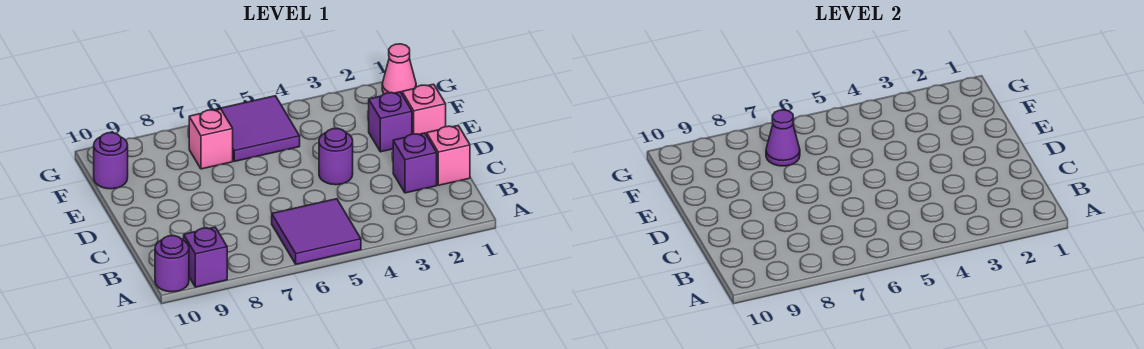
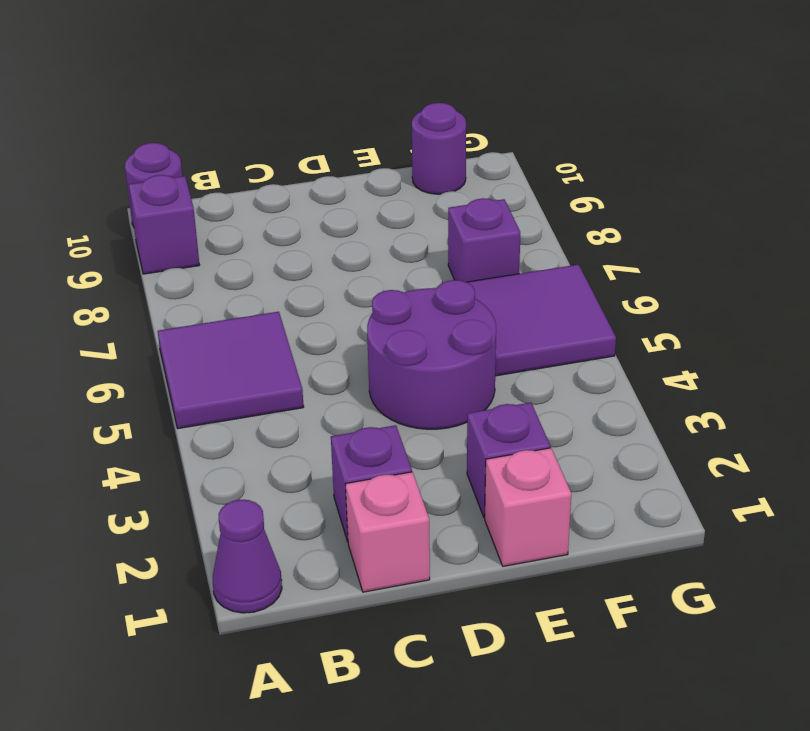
purple round brick D4 level 1 -> purple round brick D4:E5 level 1
pink brick F7 level 1 -> purple brick F7 level 1
purple cone F7 level 2 -> purple cone A1 level 1
pink cone G1 level 1 -> none

